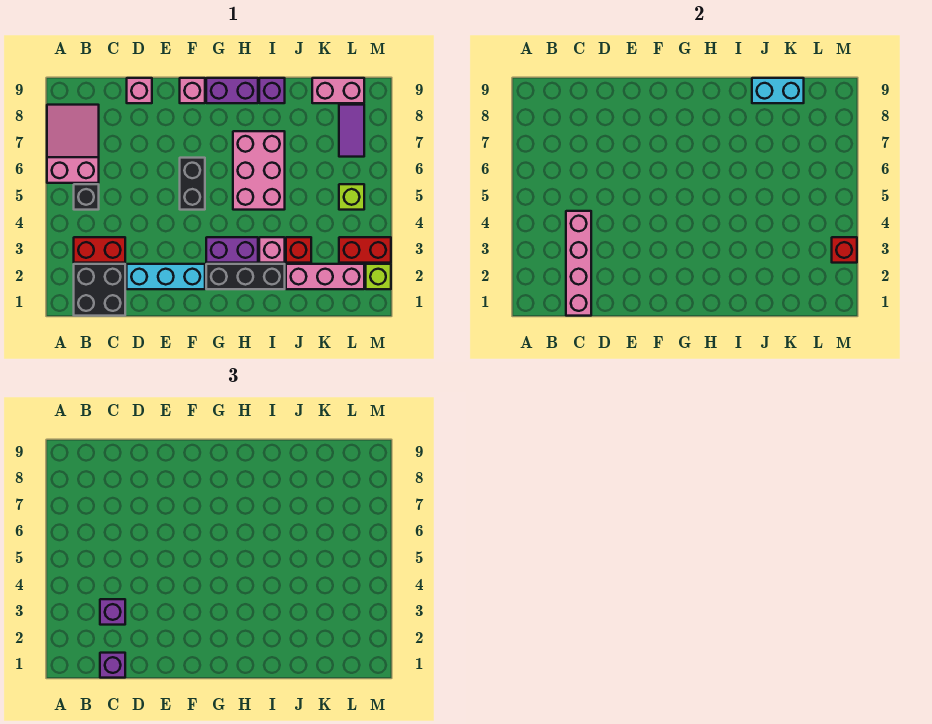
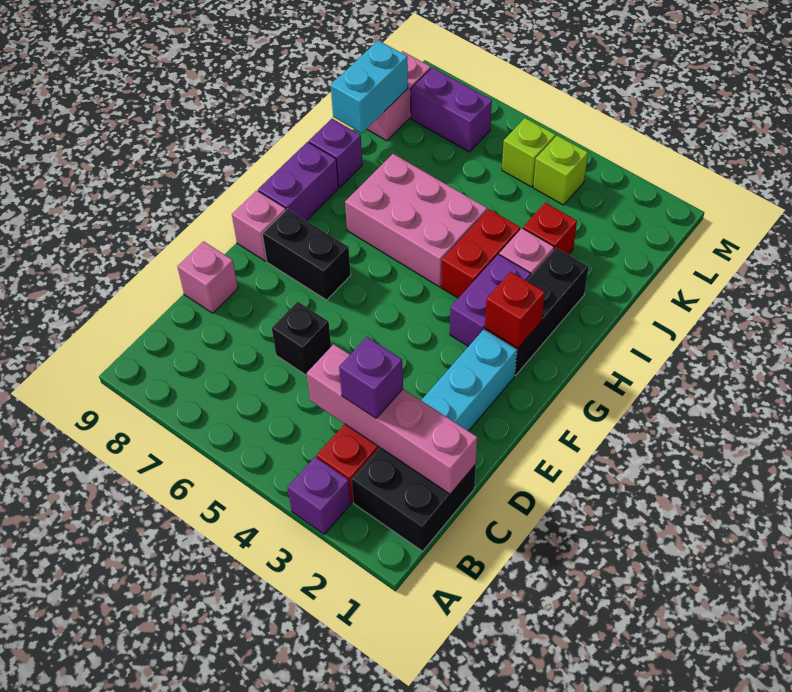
pink slope A6:B8 level 1 top 6 -> none
black brick B5 level 1 -> black brick D6 level 1
purple brick C1 level 3 -> purple brick A3 level 1
black brick F5:F6 level 1 -> black brick F7:F8 level 1
pink brick J2:L2 level 1 -> none
red brick L3:M3 level 1 -> red brick H4:I4 level 1
purple tile L7:L8 level 1 -> purple brick L7:L8 level 1
lime brick M2 level 1 -> lime brick L4 level 1
red brick M3 level 2 -> red brick G2 level 2

